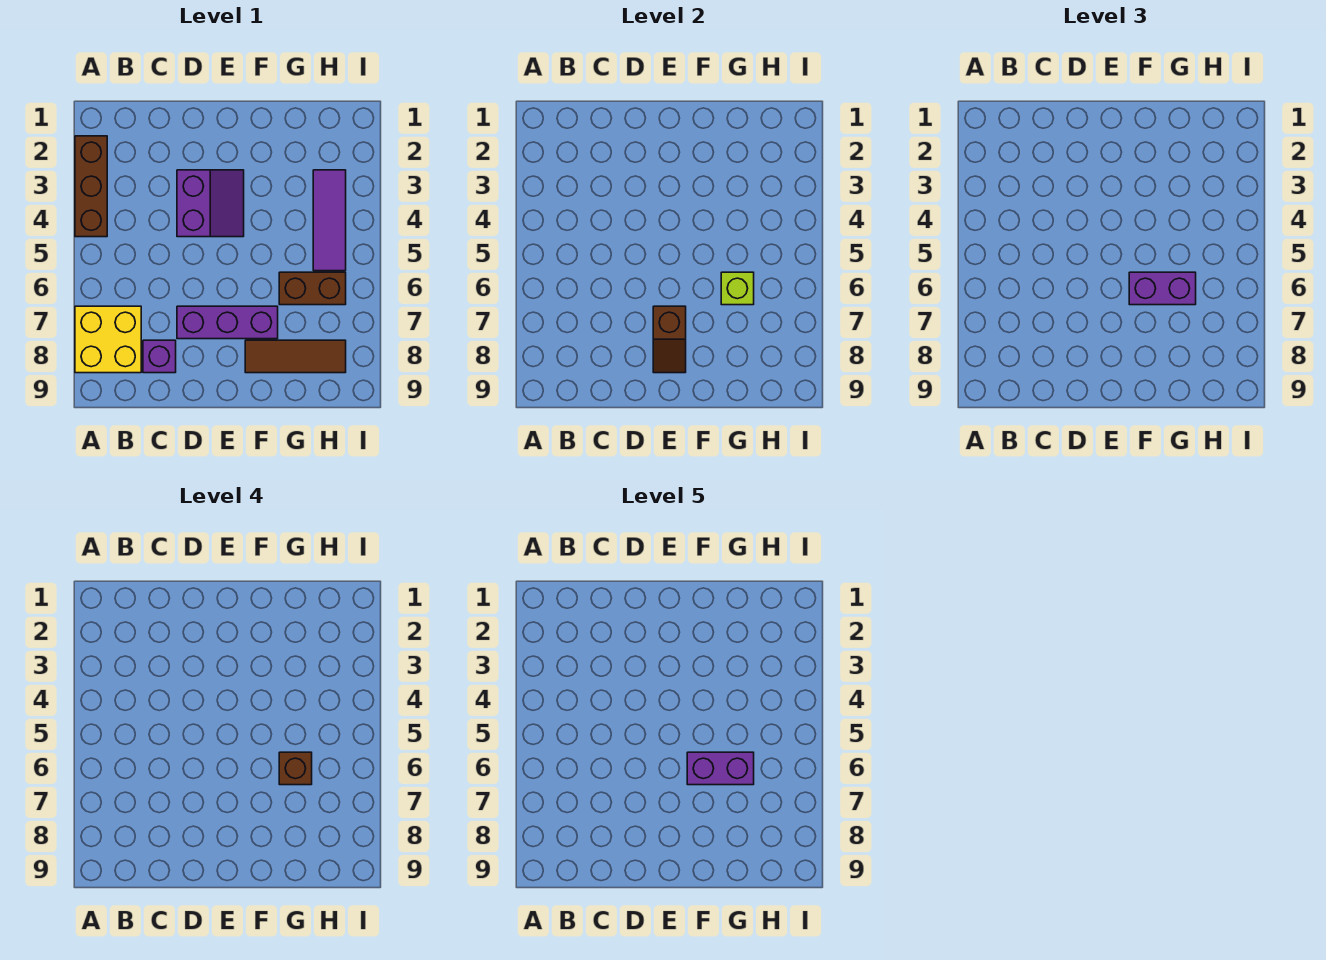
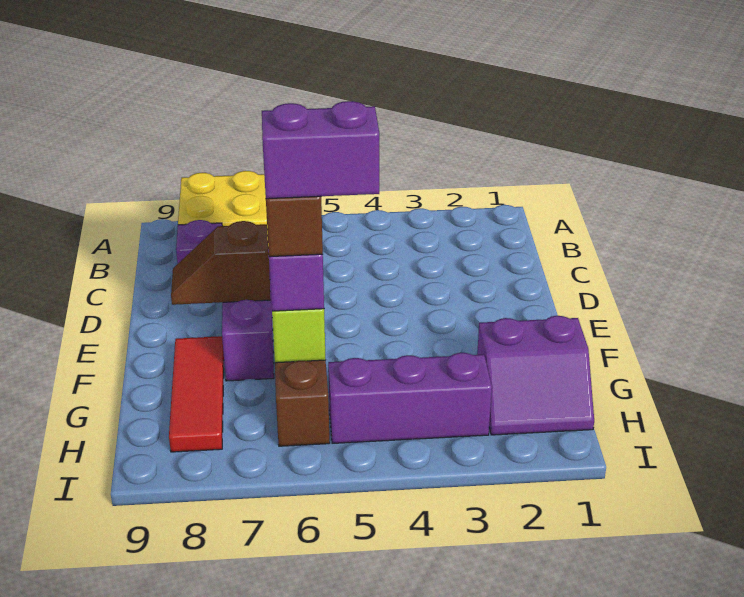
brown brick A2:A4 level 1 -> none
purple slope D3:E4 level 1 top D -> purple slope G1:H2 level 1 top G
purple brick F6:G6 level 5 -> purple brick G5:G6 level 5
brown tile F8:H8 level 1 -> red tile F8:H8 level 1
purple tile H3:H5 level 1 -> purple brick H3:H5 level 1

